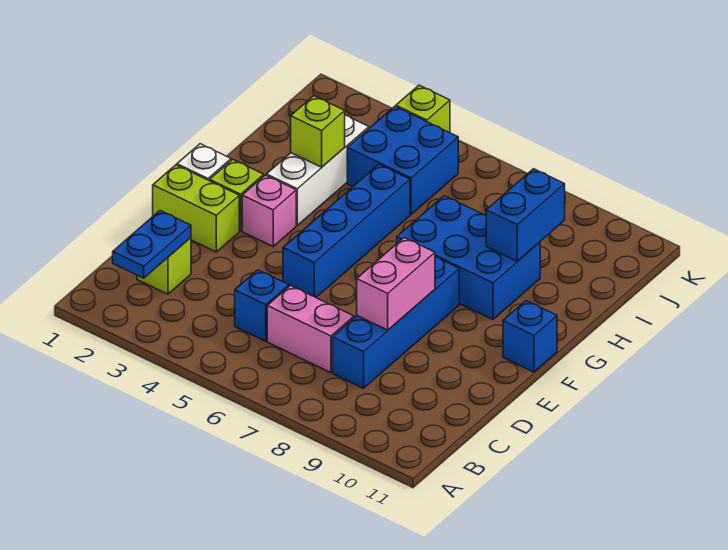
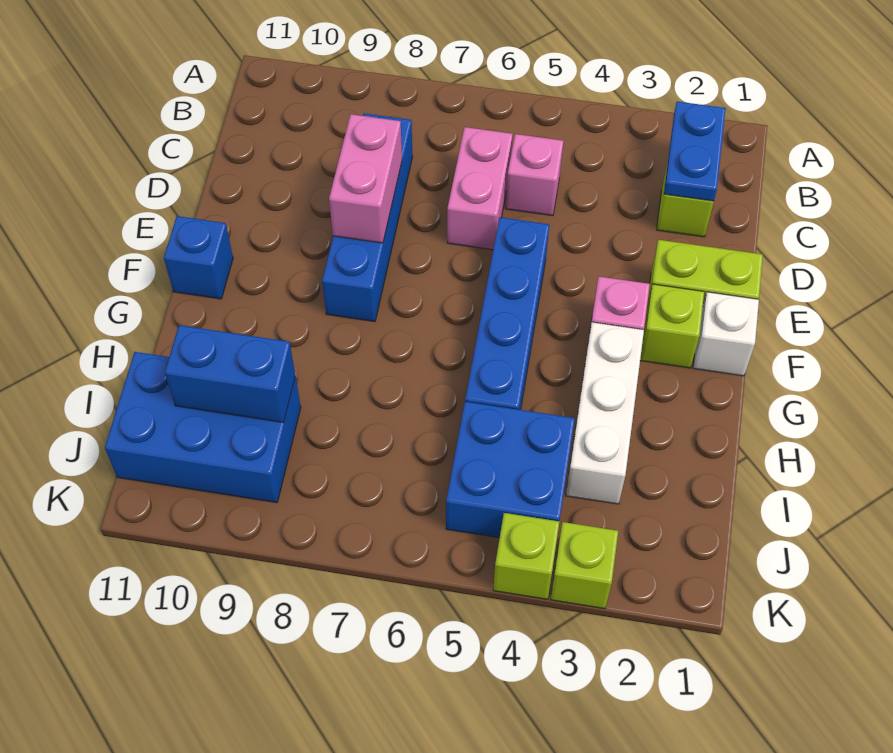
blue brick C5 level 1 -> pink brick C5 level 1
pink brick C6:C7 level 1 -> pink brick C6:D6 level 1
blue brick G7:H9 level 1 -> blue brick I9:J11 level 1
lime brick H3 level 2 -> lime brick K3 level 1
blue brick H9:I9 level 2 -> blue brick I9:I10 level 2

